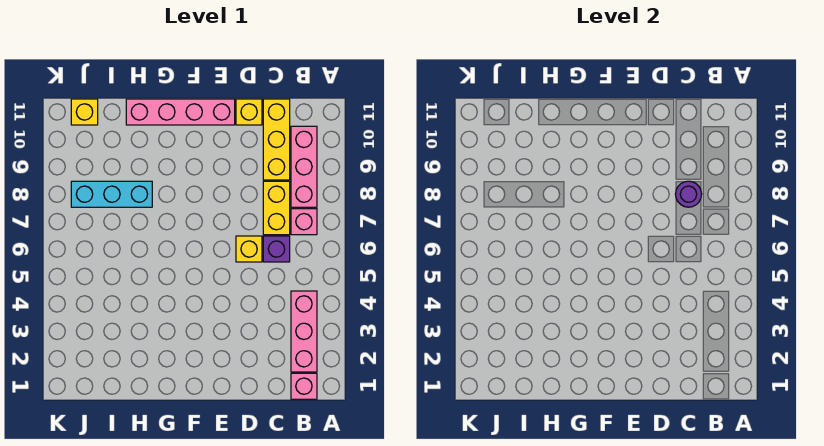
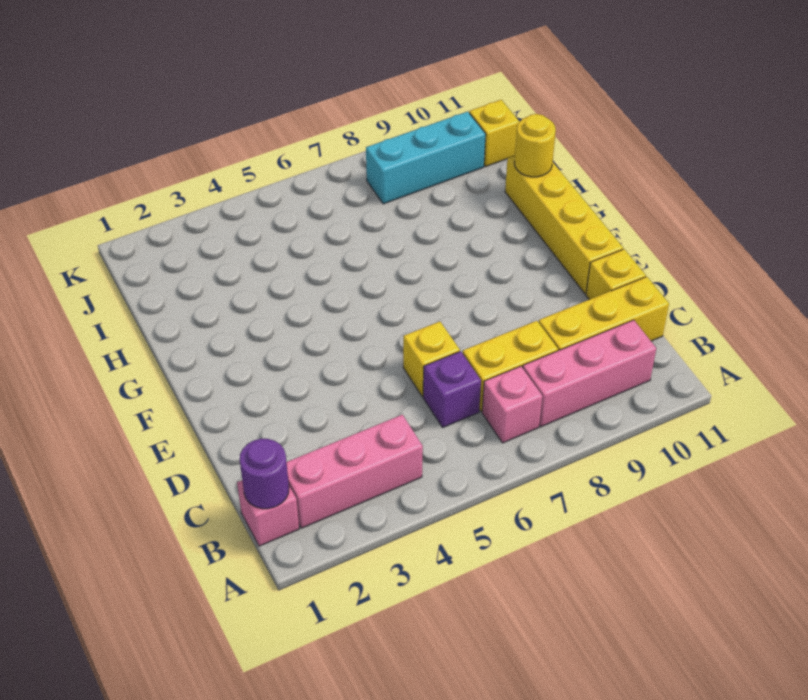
purple round brick C8 level 2 -> purple round brick B1 level 2
pink brick E11:H11 level 1 -> yellow brick E11:H11 level 1
cyan brick H8:J8 level 1 -> cyan brick J8:J10 level 1
none -> yellow round brick H11 level 2

